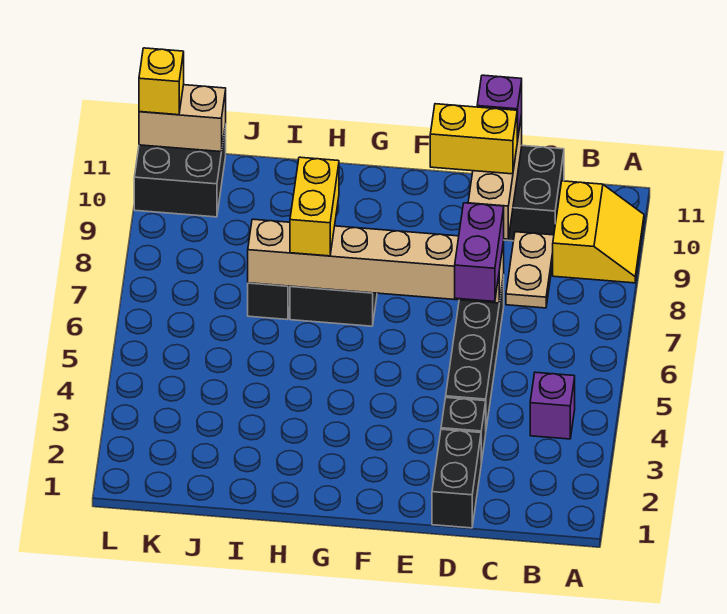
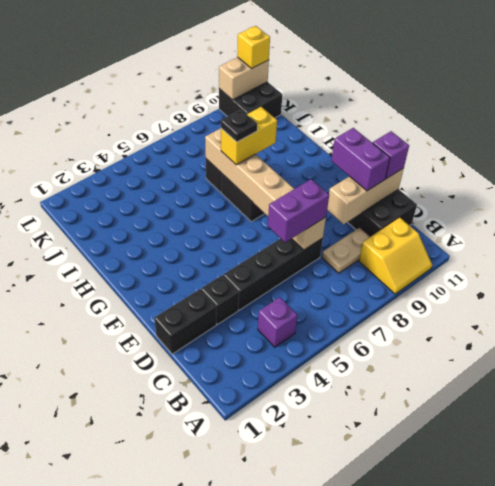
yellow brick D10:E10 level 3 -> purple brick D10:E10 level 3
none -> black plate H7 level 4
tan brick K11:L11 level 2 -> tan brick L10:L11 level 2

